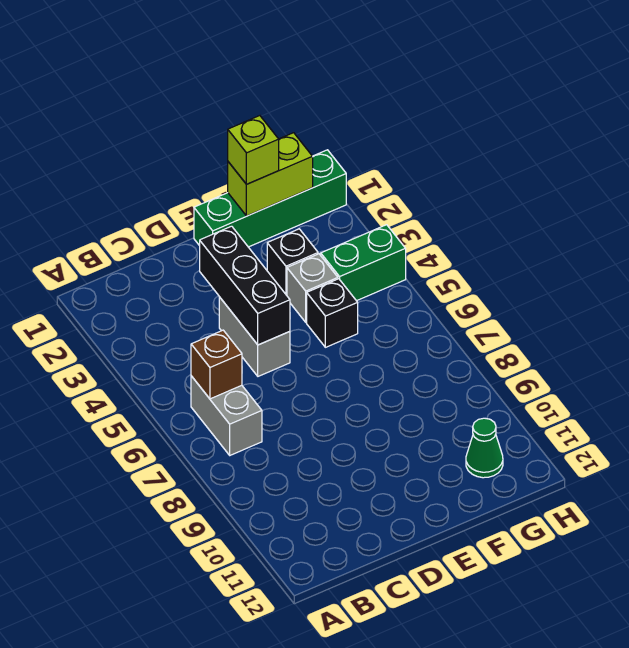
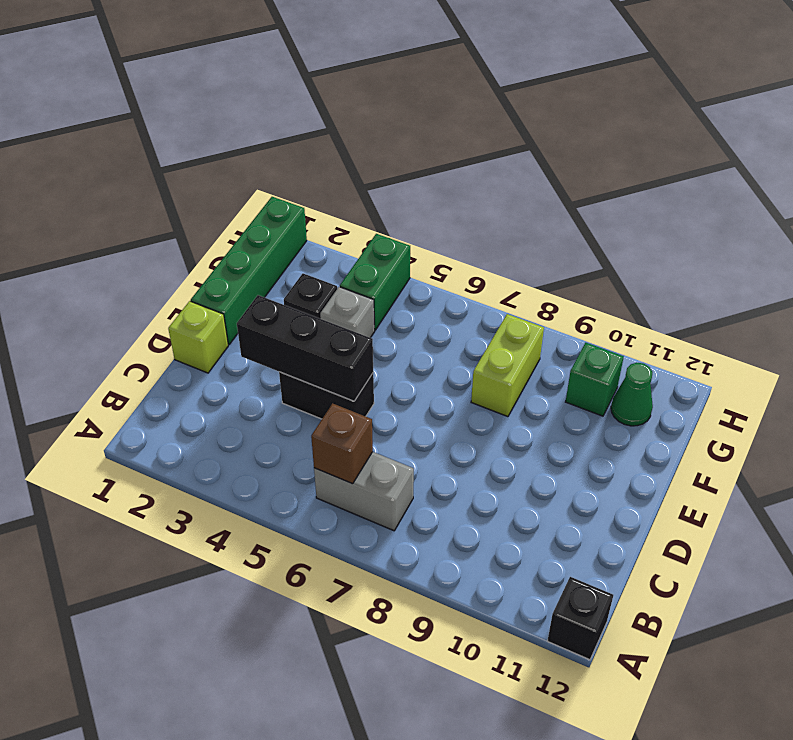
grey brick D4:D5 level 1 -> black brick D4:D5 level 1
lime brick F1:G1 level 2 -> lime brick F8:G8 level 1
lime brick F1 level 3 -> lime brick D1 level 1
black brick F5 level 1 -> black brick A12 level 1
none -> green brick G10 level 1

